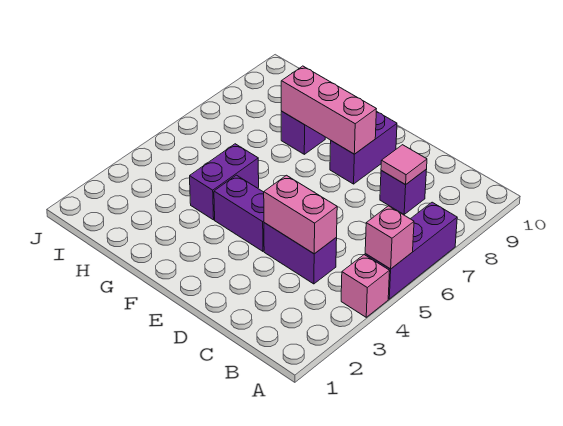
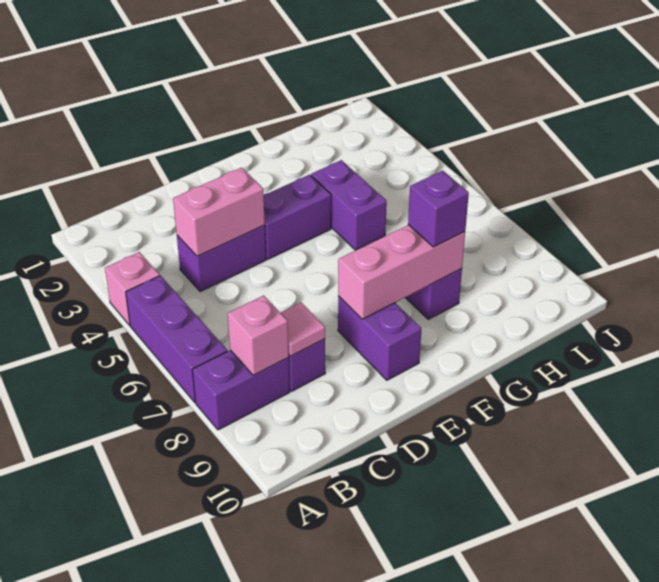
pink brick A5 level 2 -> pink brick B8 level 2
none -> purple brick A8:B8 level 1
none -> purple brick G8 level 3

